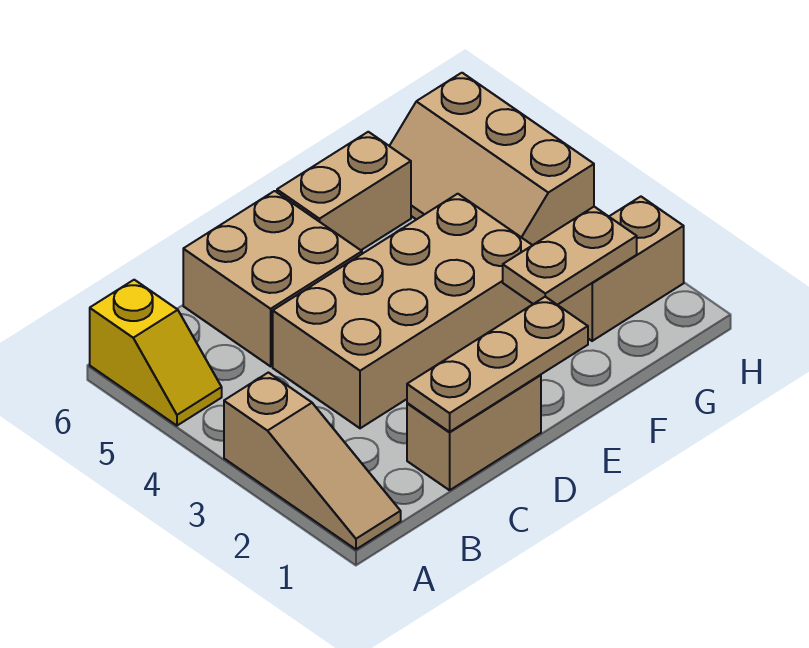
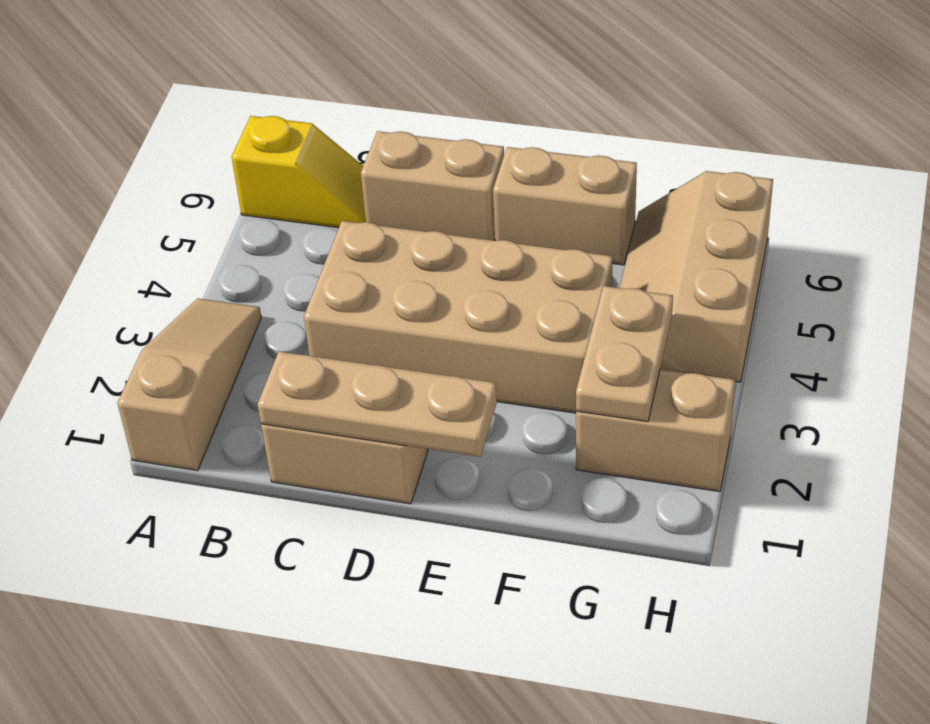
tan slope A1:A3 level 1 top 3 -> tan slope A1:A3 level 1 top 1
yellow slope A5:A6 level 1 top 6 -> yellow slope A6:B6 level 1 top A
tan brick C5:D6 level 1 -> tan brick C6:D6 level 1
tan plate F2:G2 level 2 -> tan plate G2:G3 level 2

